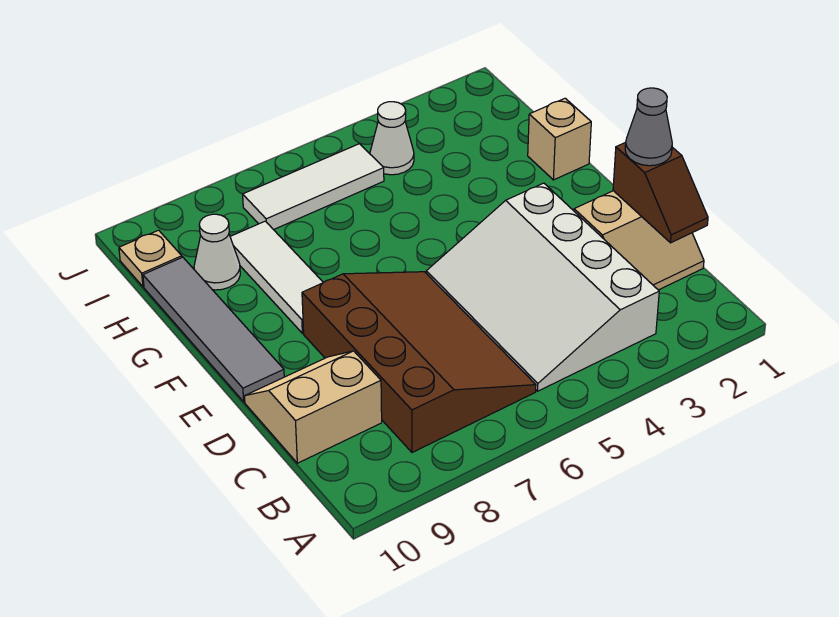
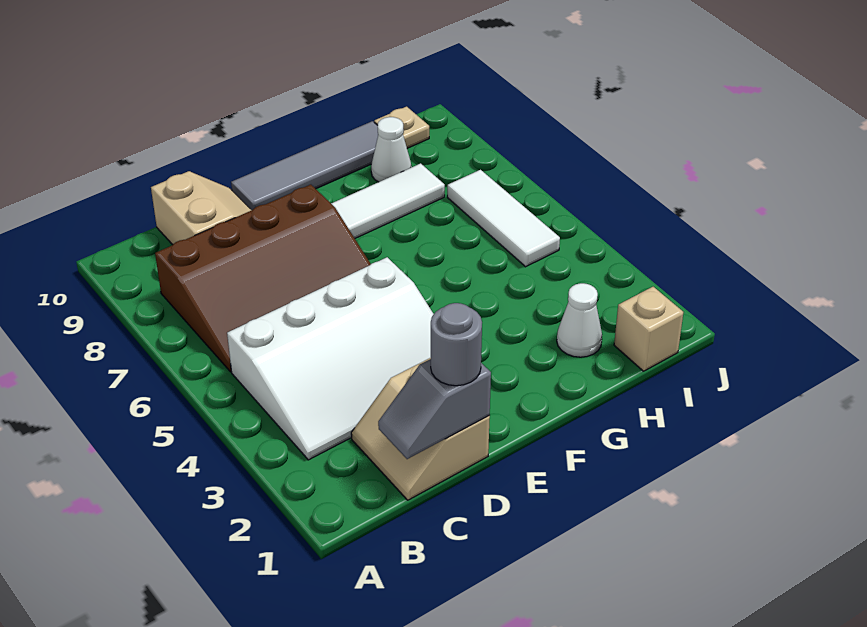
white slope B3:E5 level 1 top 3 -> white slope B3:E5 level 1 top 5
brown slope C1:D1 level 2 top D -> grey slope C1:D1 level 2 top D
grey cone D1 level 3 -> grey round brick D1 level 3
tan brick G1 level 1 -> tan brick I1 level 1
white cone I4 level 1 -> white cone H2 level 1

